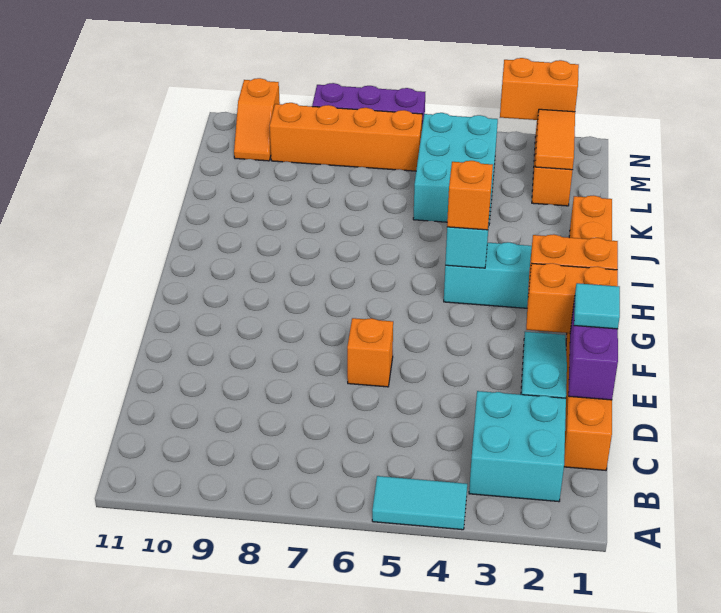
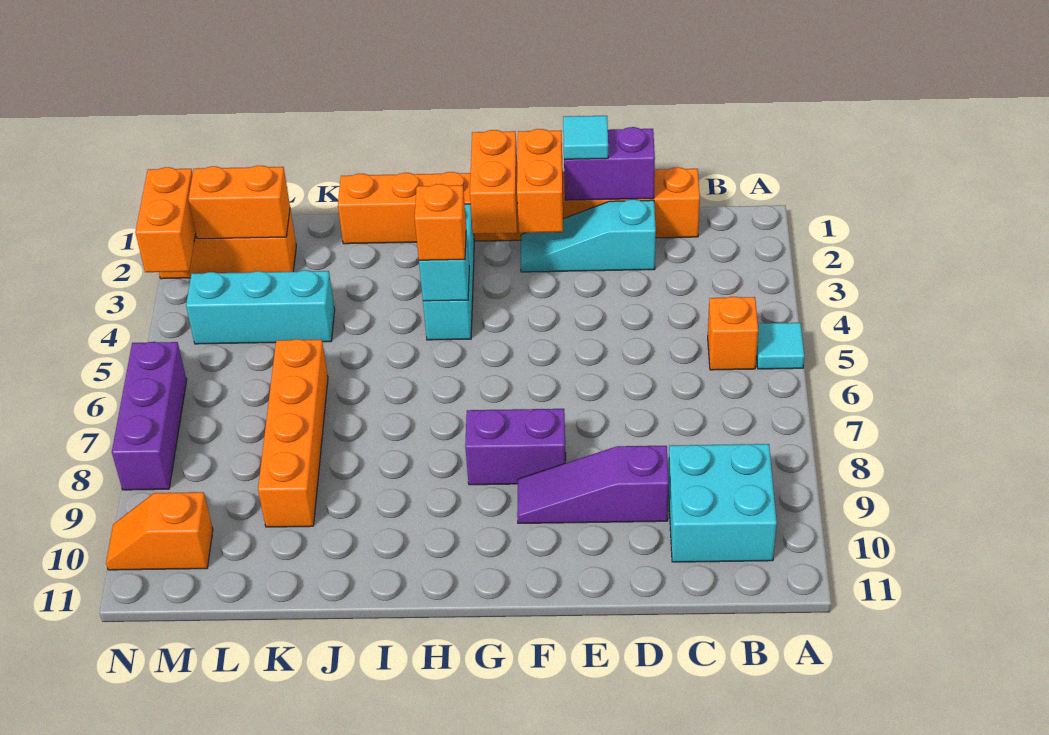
cyan tile A4:A5 level 1 -> cyan tile A5 level 1
cyan brick B2:C3 level 1 -> cyan brick B9:C10 level 1
none -> purple slope D9:F9 level 1 top D
orange brick E6 level 1 -> orange brick B5 level 1
none -> purple brick F8:G8 level 1
cyan brick K4:M5 level 1 -> cyan brick K4:M4 level 1
orange tile L2:M2 level 2 -> orange brick L2:M2 level 2
orange brick M6:M9 level 1 -> orange brick K6:K9 level 1
orange slope M10:N10 level 1 top N -> orange slope M10:N10 level 1 top M

